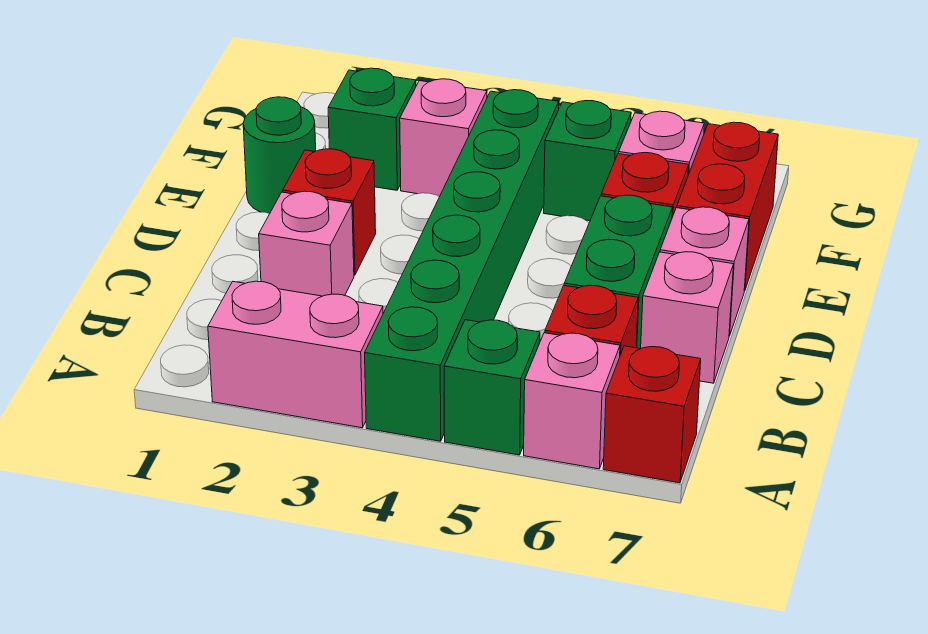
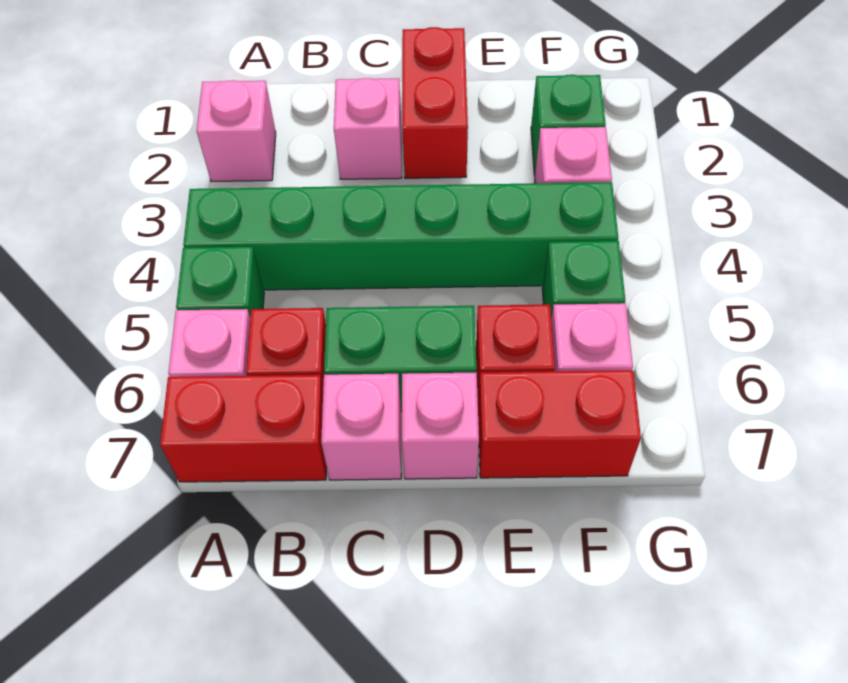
pink brick A2:A3 level 1 -> pink brick A2 level 1
red brick A7 level 1 -> red brick A7:B7 level 1
red brick D2 level 1 -> red brick D1:D2 level 1
green round brick E1 level 1 -> none

